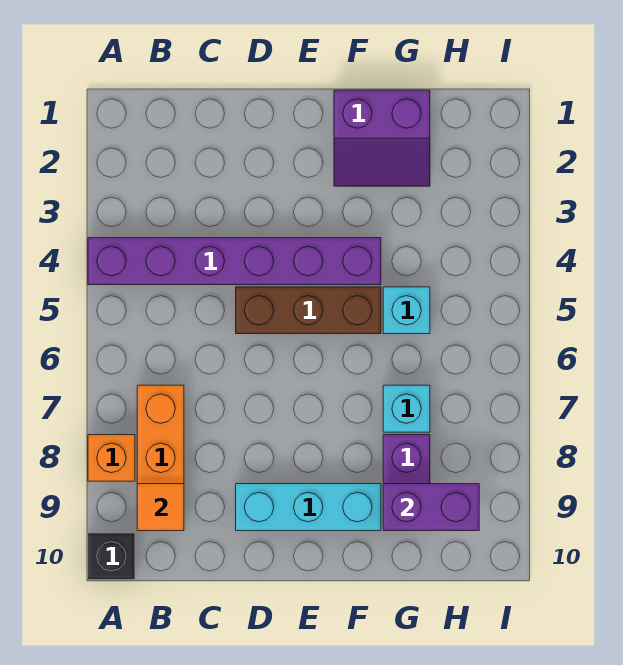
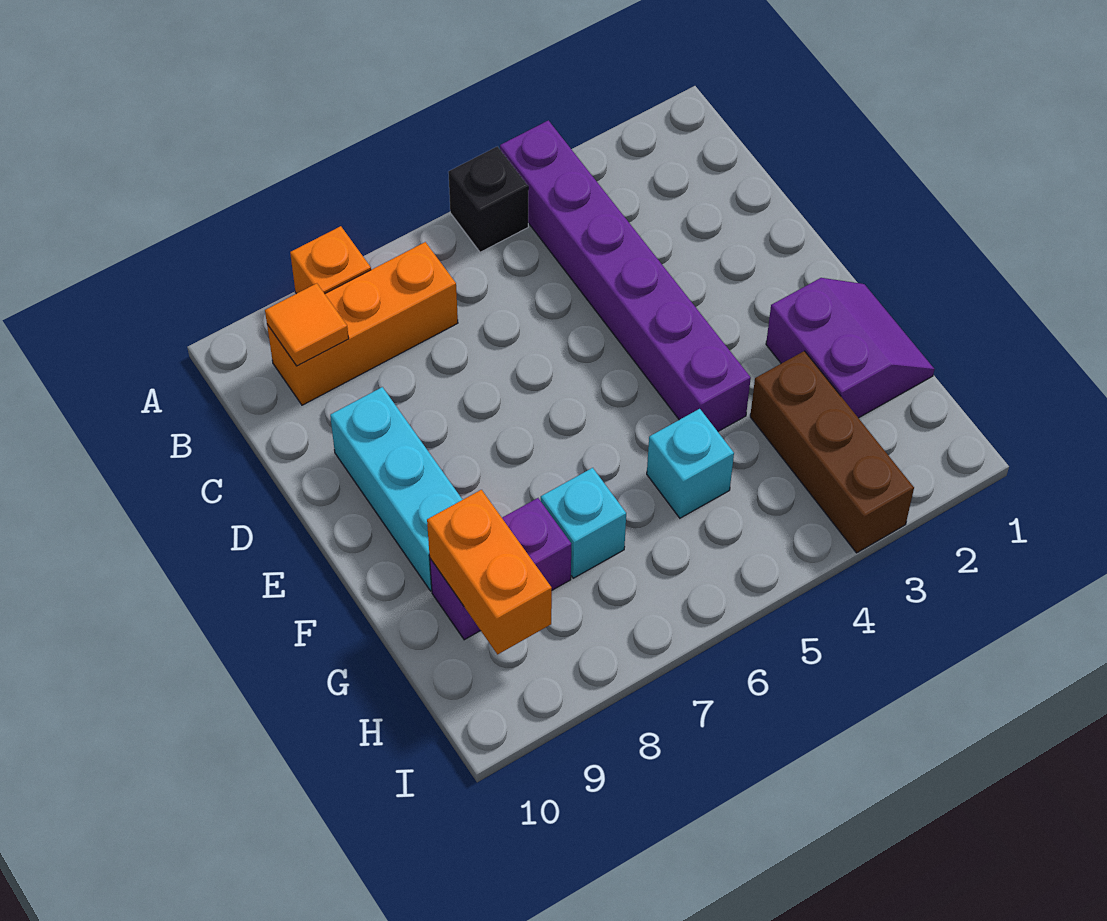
black brick A10 level 1 -> black brick A5 level 1
brown brick D5:F5 level 1 -> brown brick G3:I3 level 1
purple slope F1:G2 level 1 top 1 -> purple slope F1:G2 level 1 top 2
purple brick G9:H9 level 2 -> orange brick G9:H9 level 2

